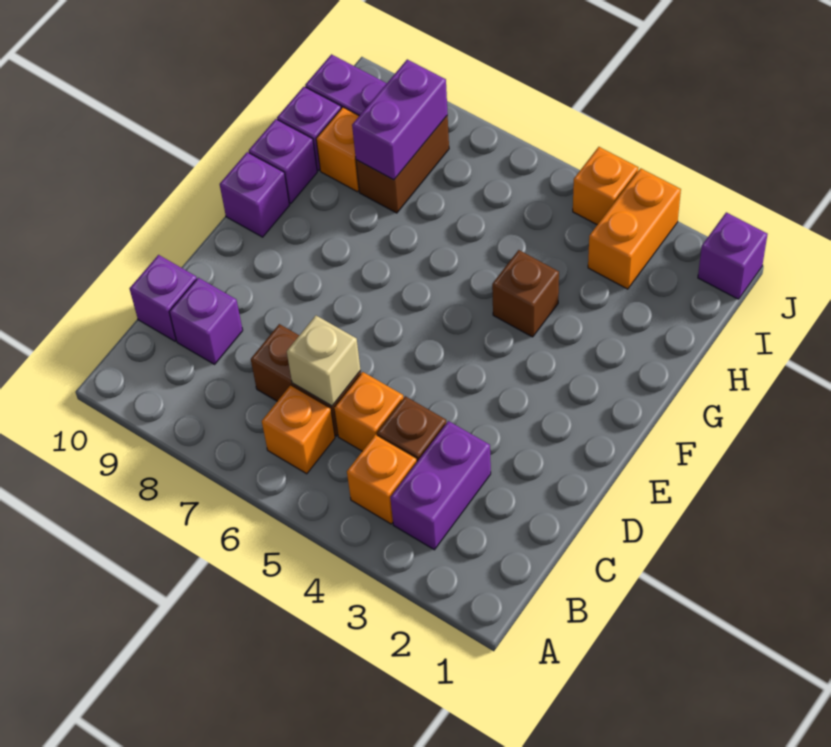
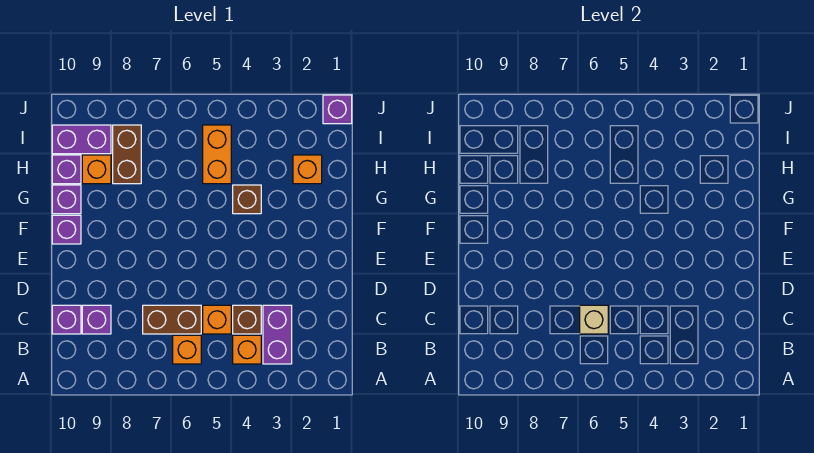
purple brick H8:I8 level 2 -> none
orange brick I3:J3 level 1 -> orange brick H5:I5 level 1
orange brick J4 level 1 -> orange brick H2 level 1

